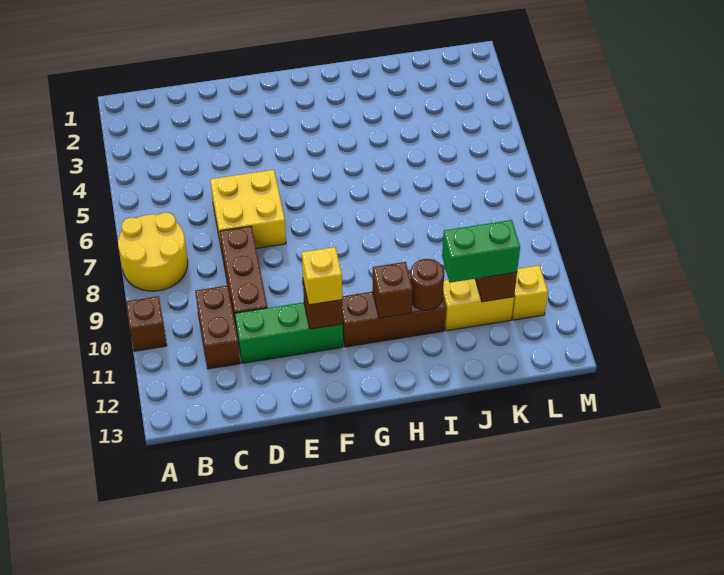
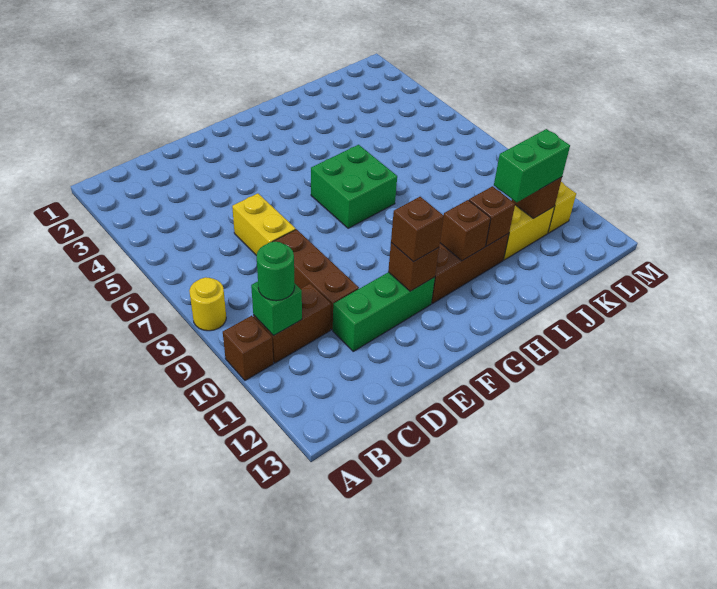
yellow round brick A7:B8 level 1 -> yellow round brick A8 level 1
none -> green brick B10 level 2
none -> green round brick B10 level 3
brown brick C10:C11 level 1 -> brown brick B10:C10 level 1
yellow brick D6:E7 level 1 -> yellow brick D6:D7 level 1
yellow brick F11 level 3 -> brown brick F11 level 3
none -> green brick G6:H7 level 1
brown round brick I11 level 2 -> brown brick I11 level 2

